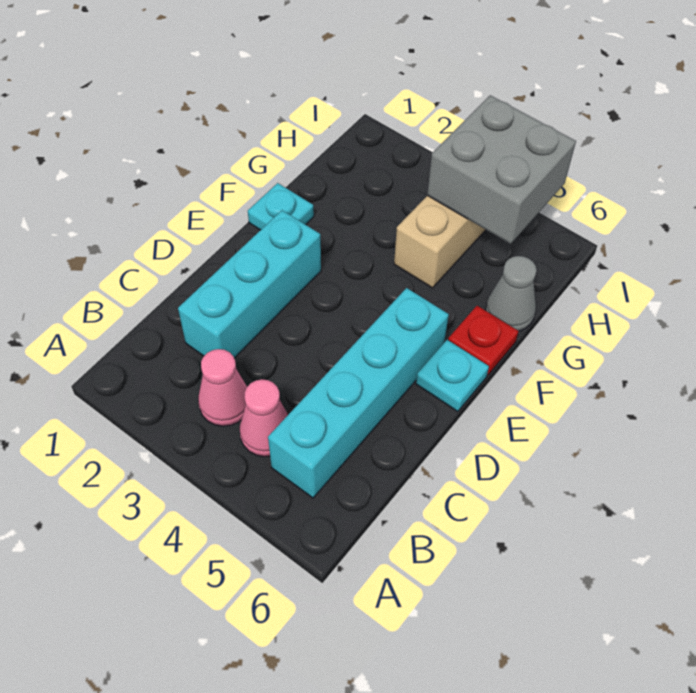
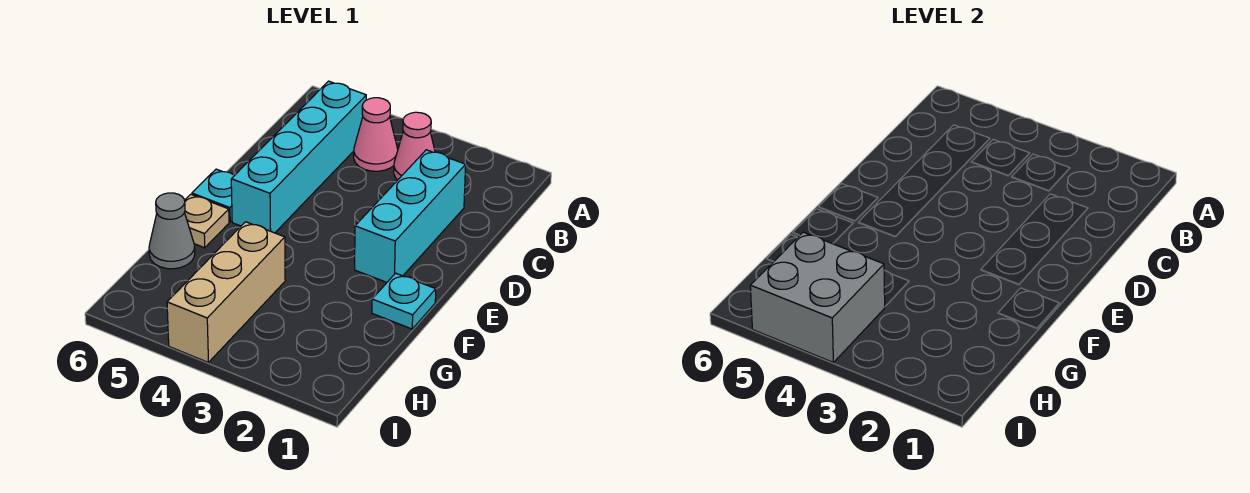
red plate F6 level 1 -> tan plate F6 level 1

